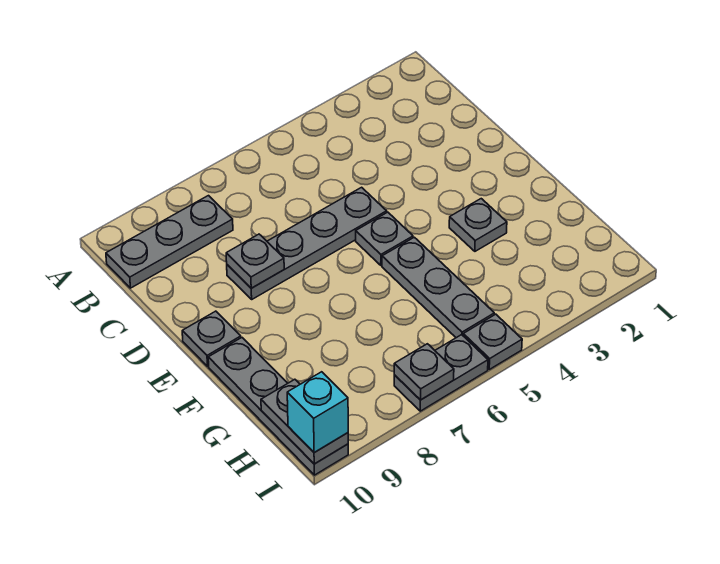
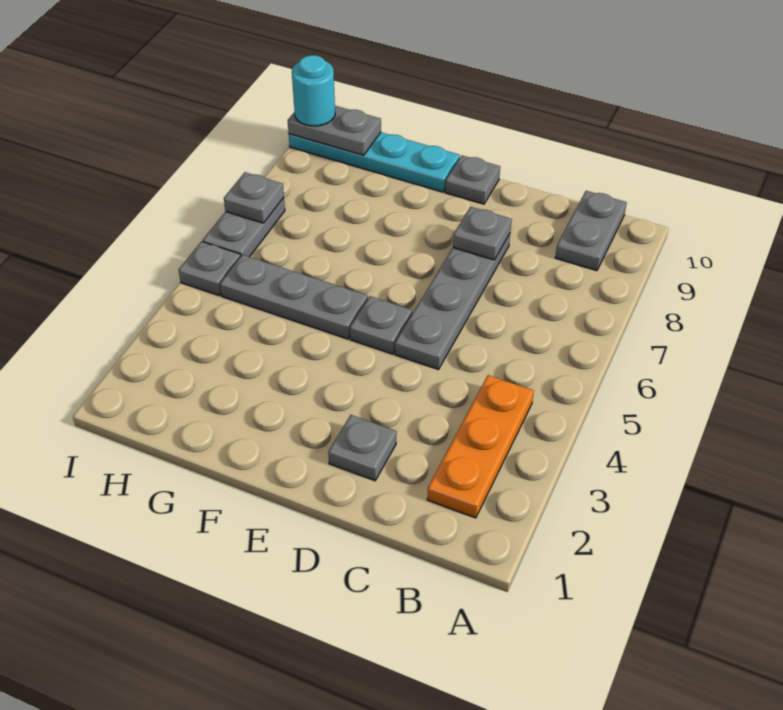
none -> orange plate B2:B4 level 1
grey plate B8:B10 level 1 -> grey plate B9:B10 level 1
grey plate F3 level 1 -> grey plate D2 level 1
grey plate F10:I10 level 1 -> cyan plate F10:I10 level 1
cyan brick I10 level 3 -> cyan round brick I10 level 3

